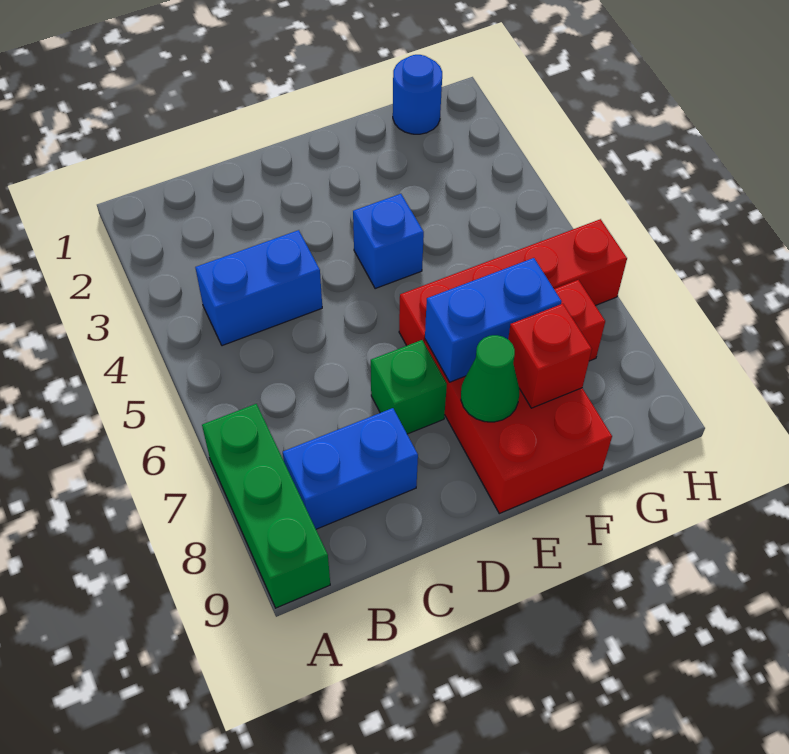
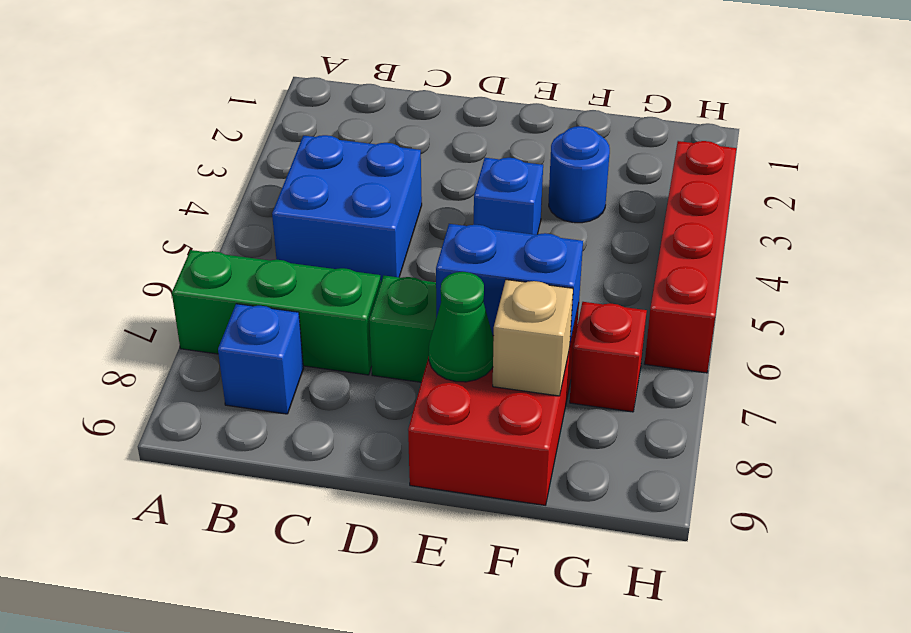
green brick A7:A9 level 1 -> green brick A7:C7 level 1
blue brick B4:C4 level 1 -> blue brick B4:C5 level 1
blue brick B8:C8 level 1 -> blue brick B8 level 1
red brick E6:H6 level 1 -> red brick H3:H6 level 1
red brick F8 level 2 -> tan brick F8 level 2
blue round brick G1 level 1 -> blue round brick F3 level 1

